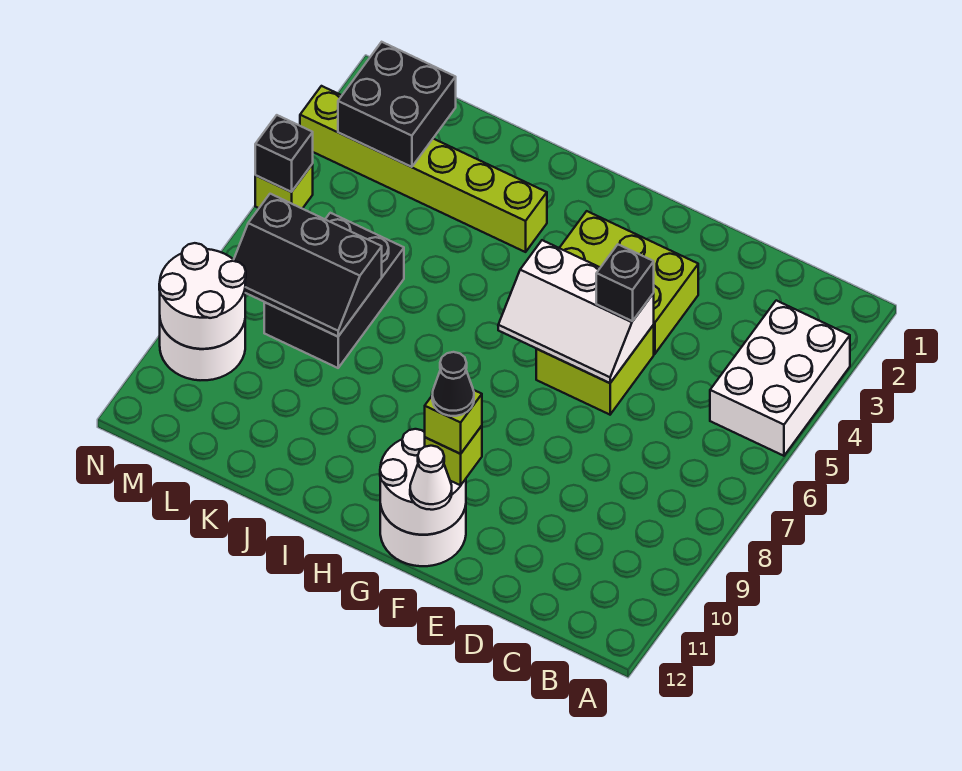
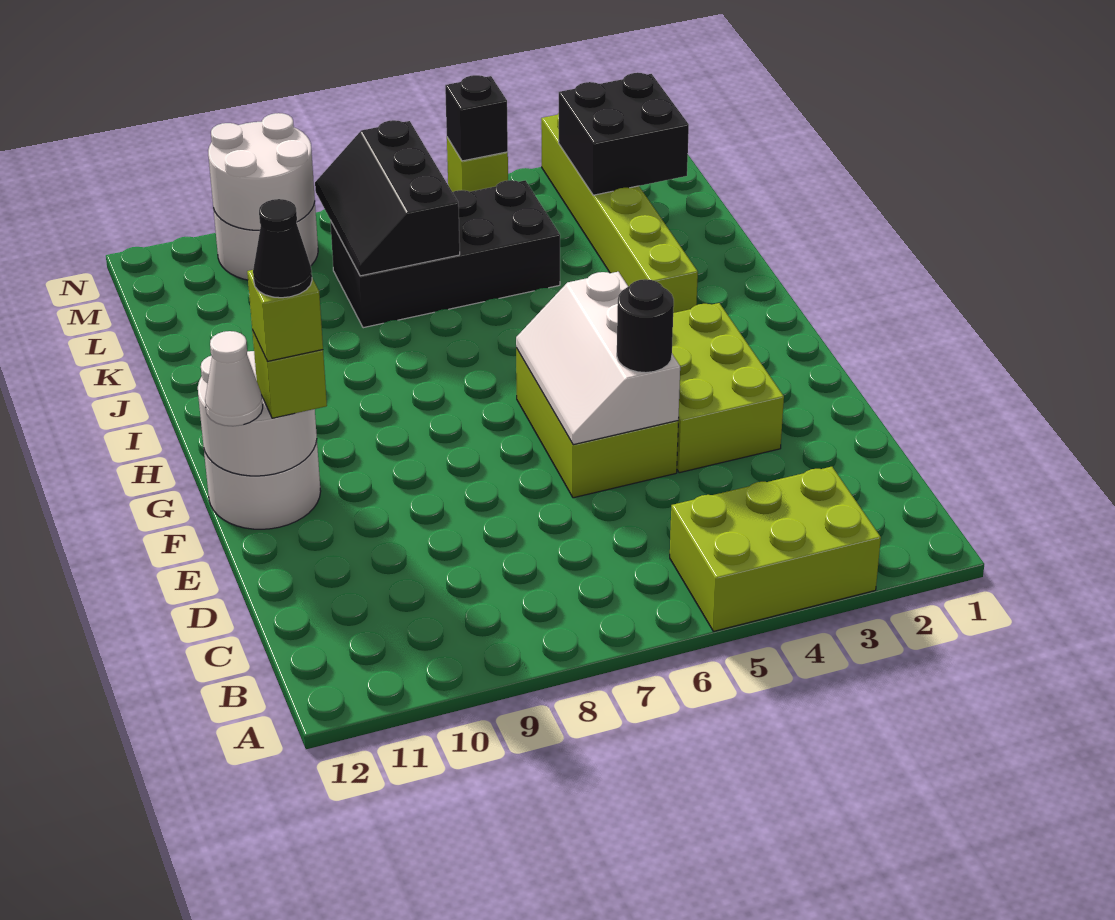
white brick A3:B5 level 1 -> lime brick A3:B5 level 1
lime brick E5:F6 level 1 -> lime brick E5:G6 level 1
black brick E5 level 3 -> black round brick E5 level 3
black brick K6:L8 level 1 -> black brick K5:L8 level 1

